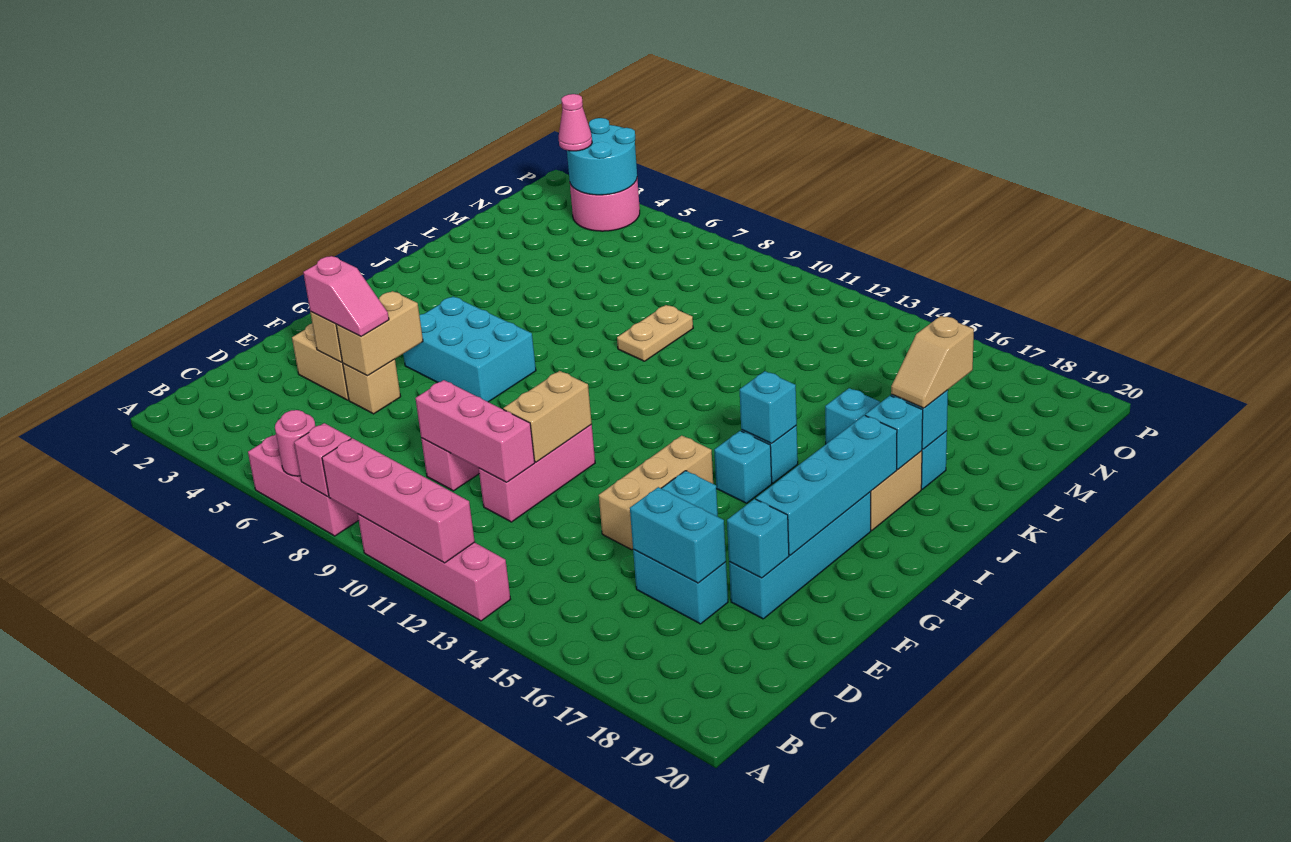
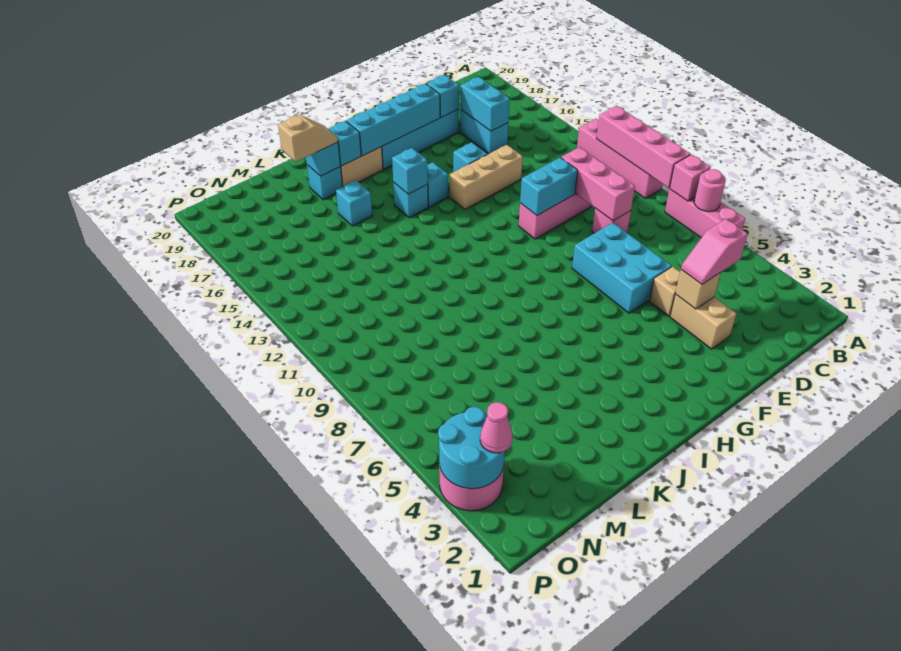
pink slope E4:E5 level 3 top 4 -> pink slope D4:E4 level 3 top D
tan brick E5:F5 level 2 -> none
tan brick E11:F11 level 2 -> cyan brick E11:F11 level 2
cyan brick G5:H7 level 1 -> cyan brick E6:F8 level 1
tan plate K9:L9 level 1 -> none

